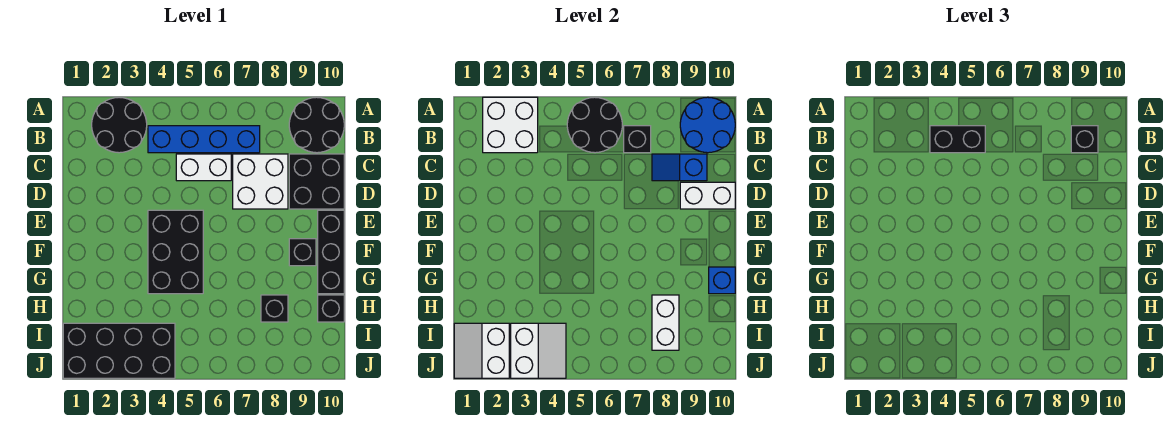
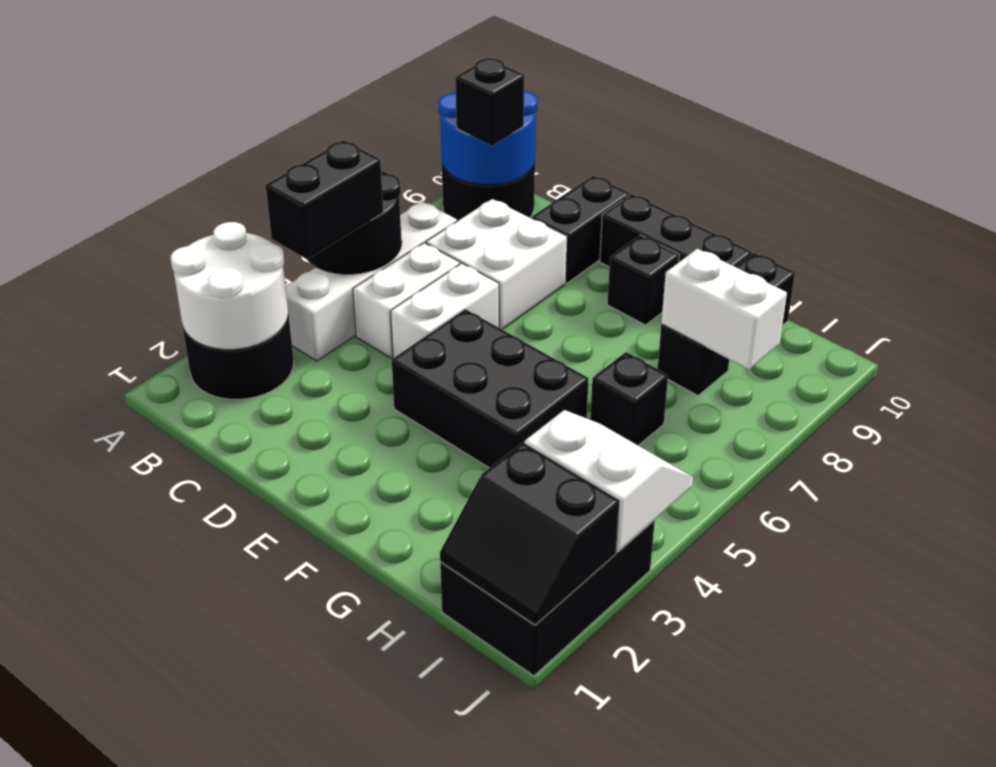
white brick A2:B3 level 2 -> white round brick A2:B3 level 2
blue brick B4:B7 level 1 -> white brick B4:B7 level 1
black brick B7 level 2 -> black brick H6 level 1
blue slope C8:C9 level 2 top 9 -> none
black brick C9:D10 level 1 -> black brick D9:D10 level 1
white brick D9:D10 level 2 -> white brick D5:D6 level 1
blue brick G10 level 2 -> none
black brick I1:J4 level 1 -> black brick I1:J3 level 1
white slope I1:J2 level 2 top 2 -> black slope I1:J2 level 2 top 2

